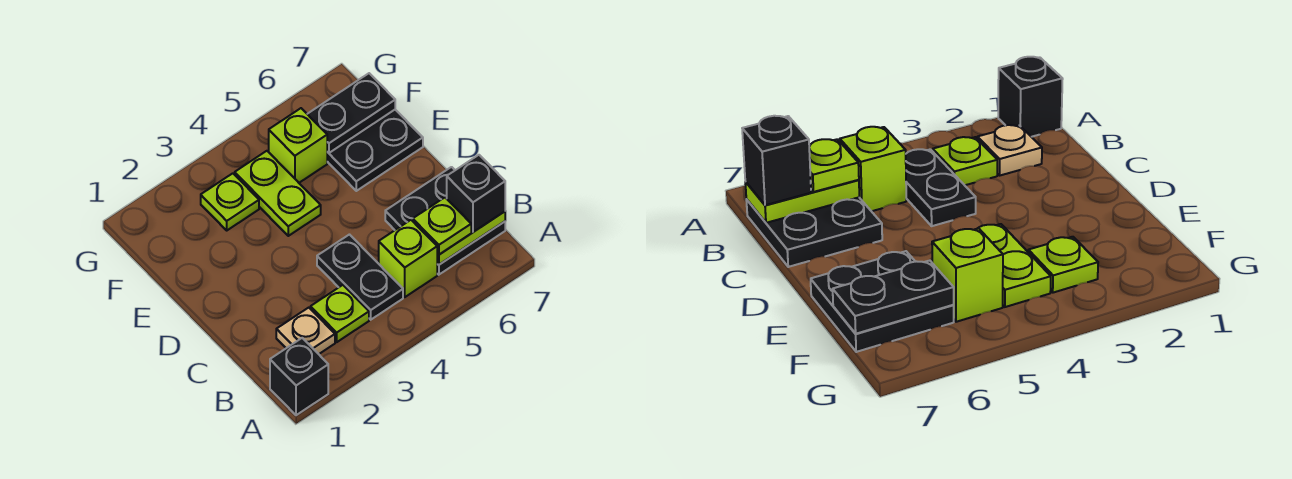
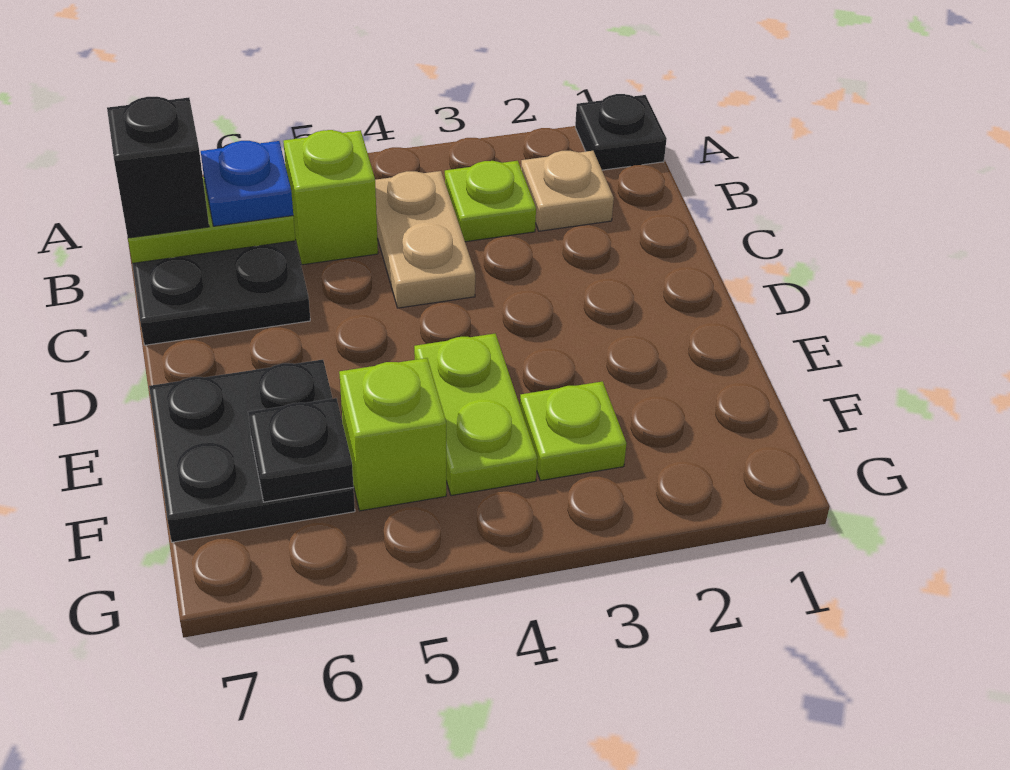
black brick A1 level 1 -> black plate A1 level 1
black plate B4:C4 level 1 -> tan plate B4:C4 level 1
lime plate B6 level 3 -> blue plate B6 level 3
black plate F6:F7 level 2 -> black plate F6 level 2

